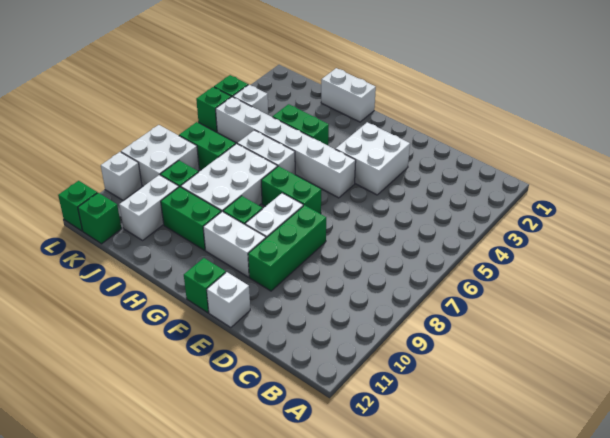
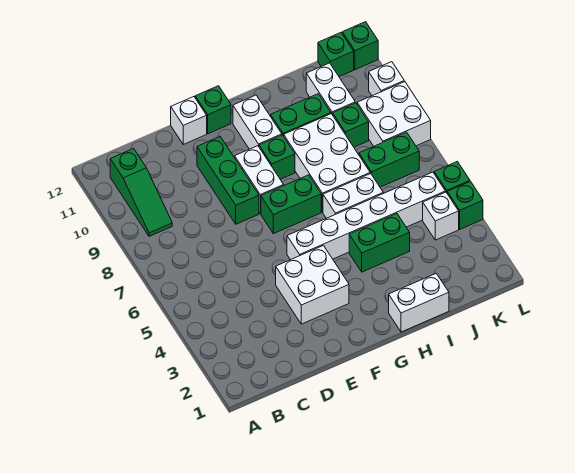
none -> green slope B9:B11 level 1 top 11
white brick F10:G10 level 1 -> white brick G10:G11 level 1

